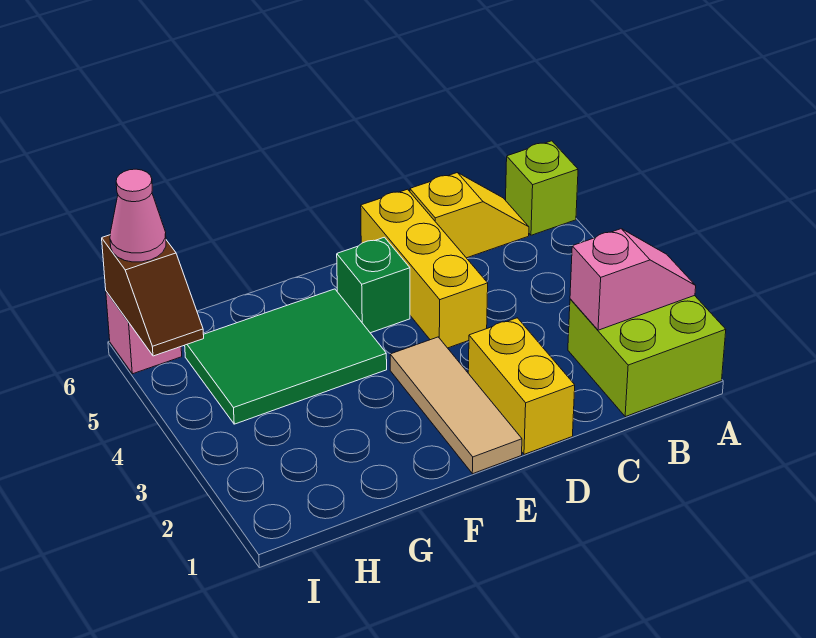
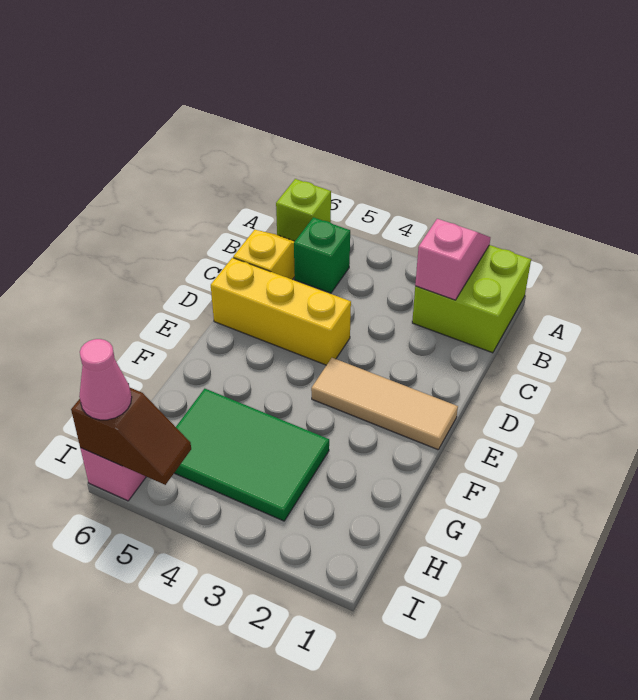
yellow brick D1:D2 level 1 -> none
green brick E5 level 1 -> green brick B5 level 1
green tile F4:H5 level 1 -> green tile G3:H5 level 1

